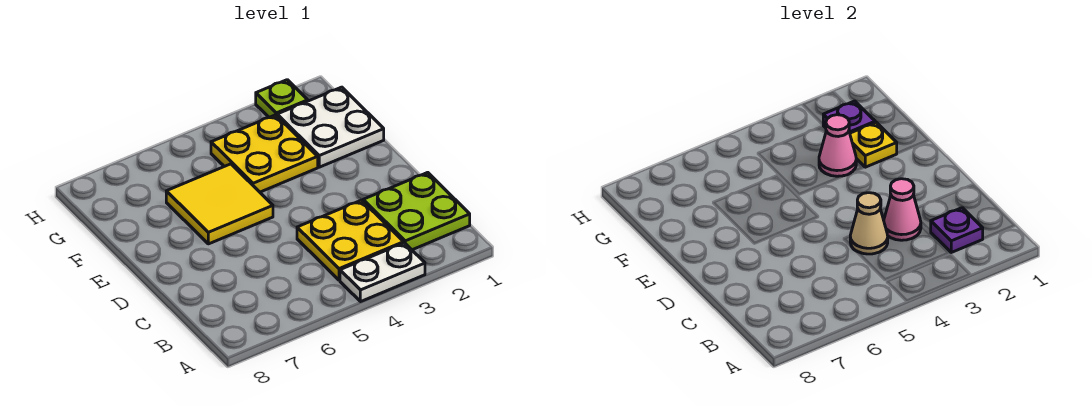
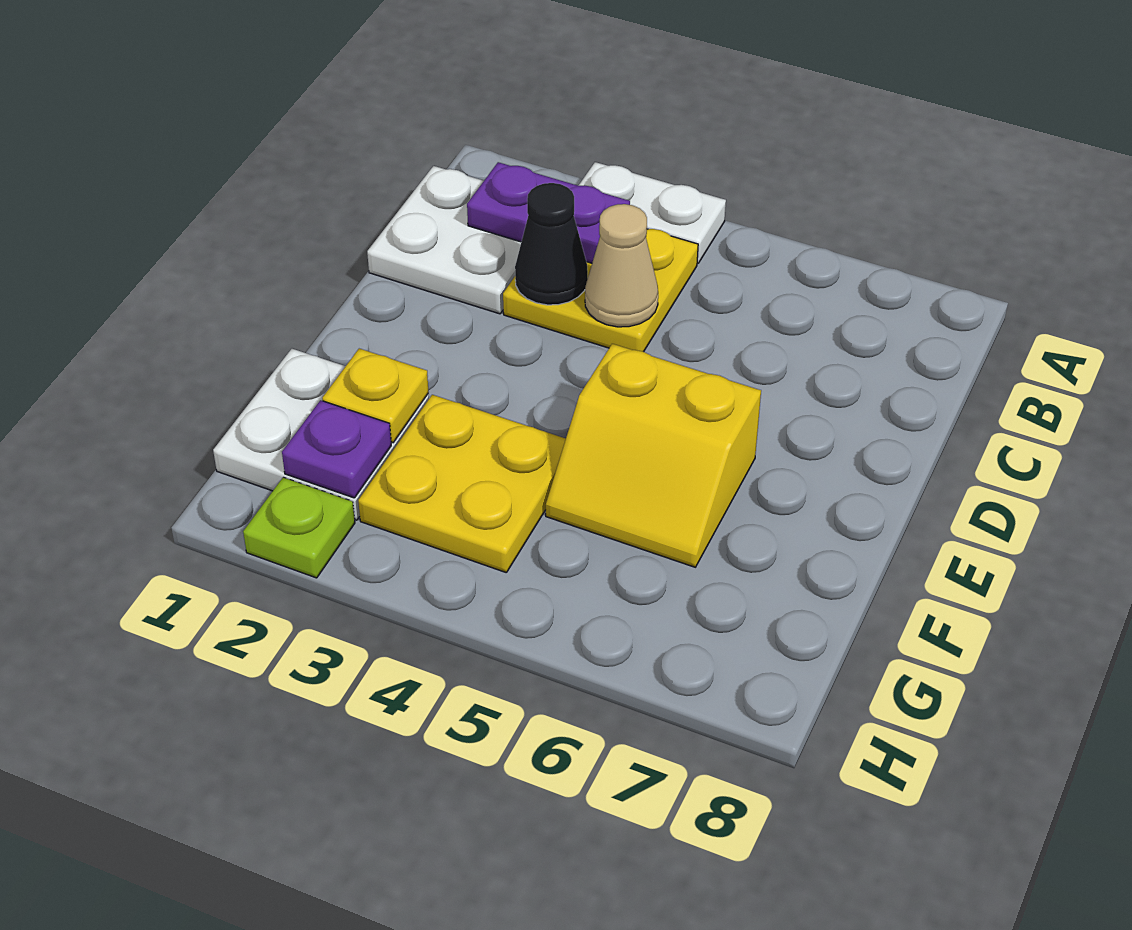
lime plate B1:C2 level 1 -> white plate B1:C2 level 1
purple plate B2 level 2 -> purple plate B2:B3 level 2
pink cone C3 level 2 -> black cone C3 level 2
yellow tile E5:F6 level 1 -> yellow slope E5:F6 level 1 top E
pink cone F3 level 2 -> none

